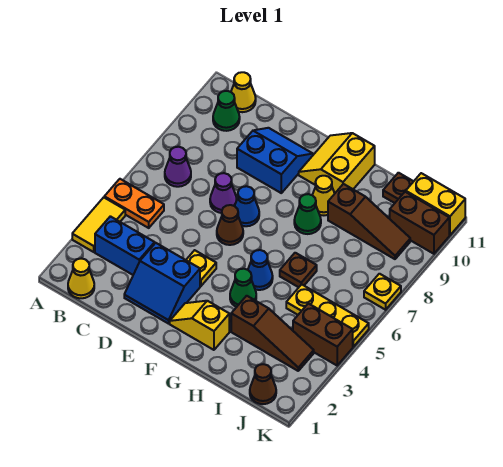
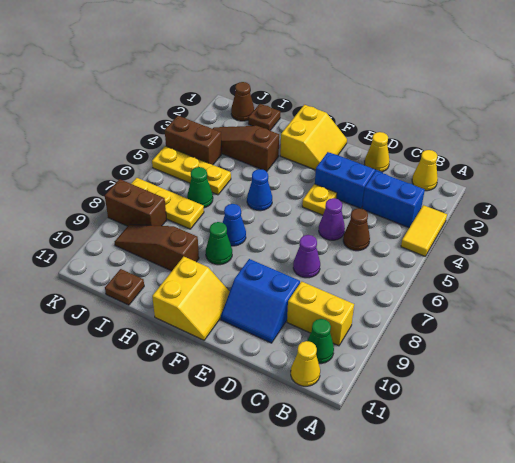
orange plate A5:B5 level 1 -> none
purple cone B7 level 1 -> purple cone D5 level 1
brown cone E6 level 1 -> brown cone C5 level 1
blue cone E7 level 1 -> blue cone G7 level 1
yellow slope F2:G2 level 1 top G -> yellow slope F1:G2 level 1 top G
green cone G4 level 1 -> green cone I6 level 1
yellow cone G9 level 1 -> yellow cone D1 level 1
brown plate H6 level 1 -> brown plate I1 level 1
brown brick J10:K10 level 1 -> brown brick J8:K8 level 1
yellow brick J11:K11 level 1 -> yellow brick B9:C9 level 1
yellow plate K7 level 1 -> yellow plate I7:K7 level 1

